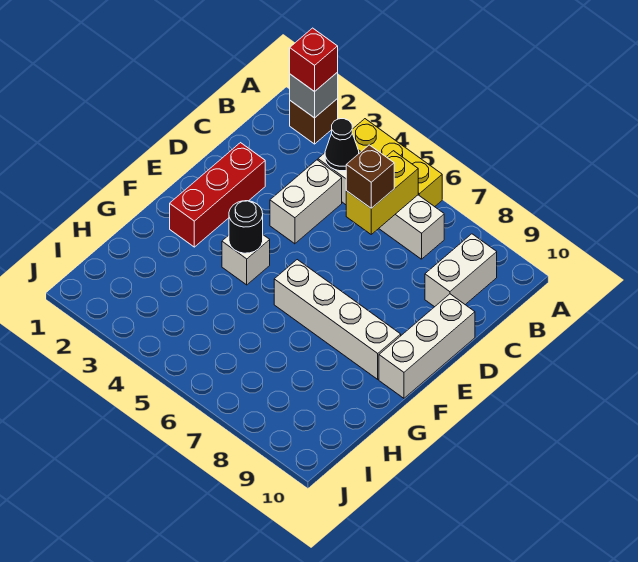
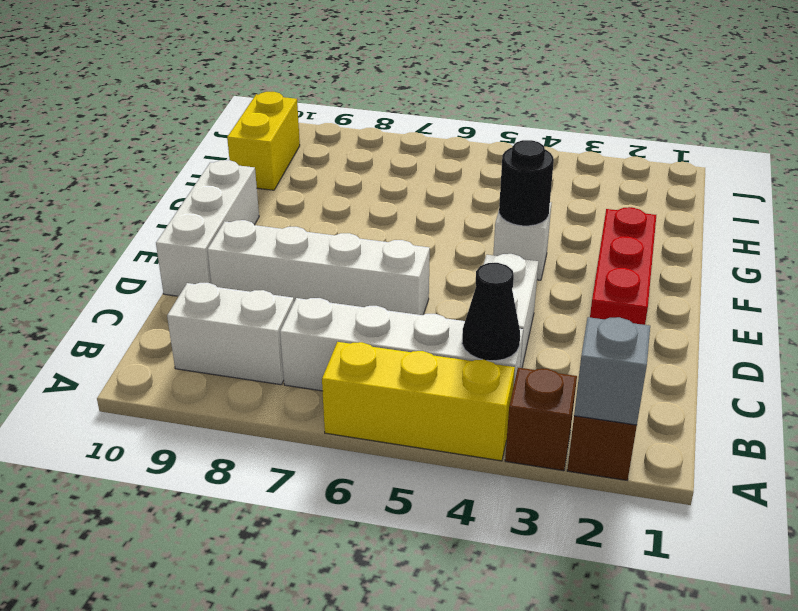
red brick A2 level 3 -> none
yellow brick B6:C6 level 2 -> yellow brick H10:I10 level 1
white brick B9:C9 level 1 -> white brick B8:B9 level 1
brown brick C6 level 3 -> brown brick A3 level 1
white brick F6:F9 level 1 -> white brick D6:D9 level 1

